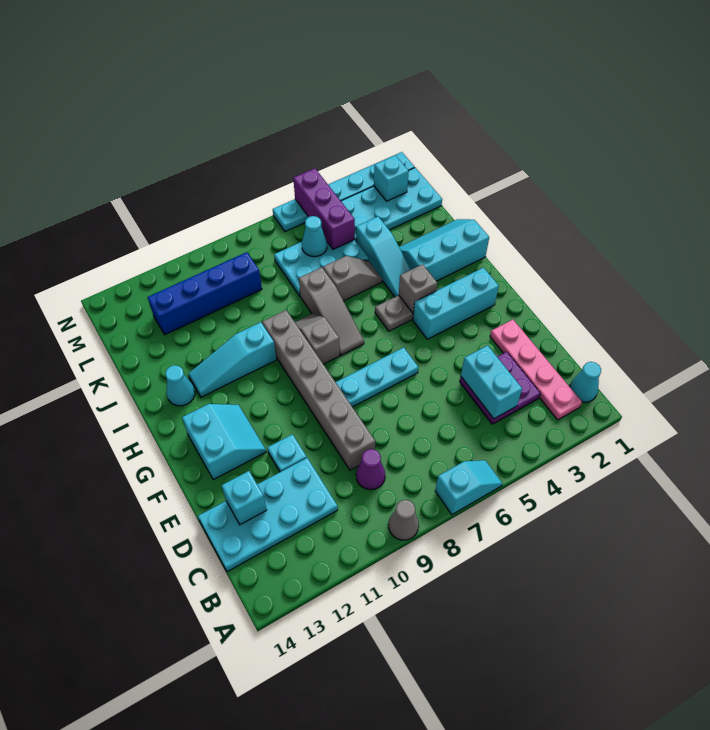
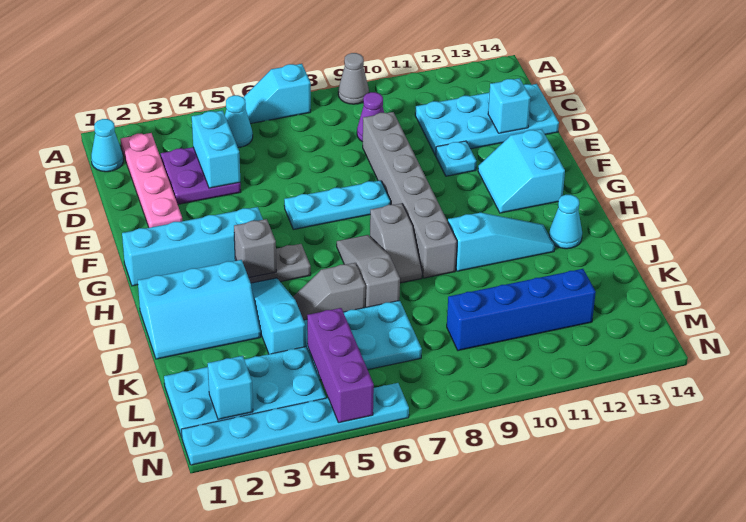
cyan brick G2:G4 level 1 -> cyan brick G1:G4 level 1
cyan cone L6 level 2 -> cyan cone B5 level 1

